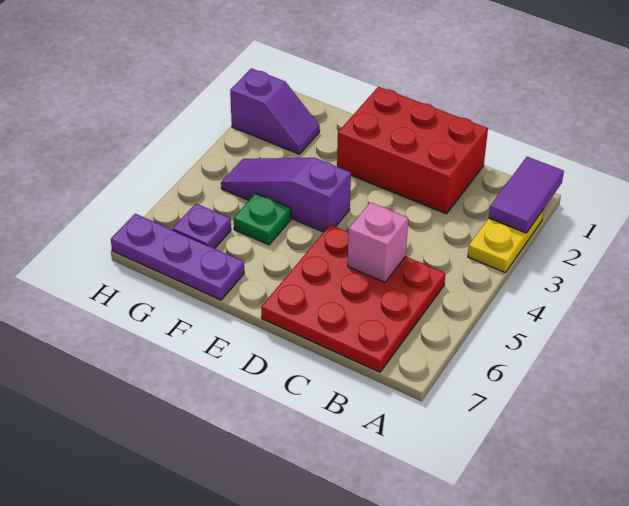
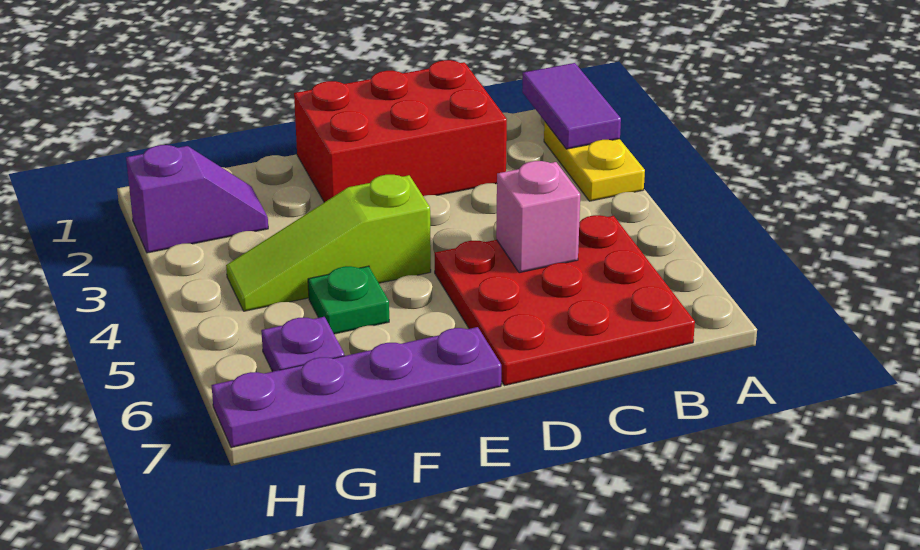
purple slope E4:G4 level 1 top E -> lime slope E4:G4 level 1 top E
purple plate F7:H7 level 1 -> purple plate E7:H7 level 1

